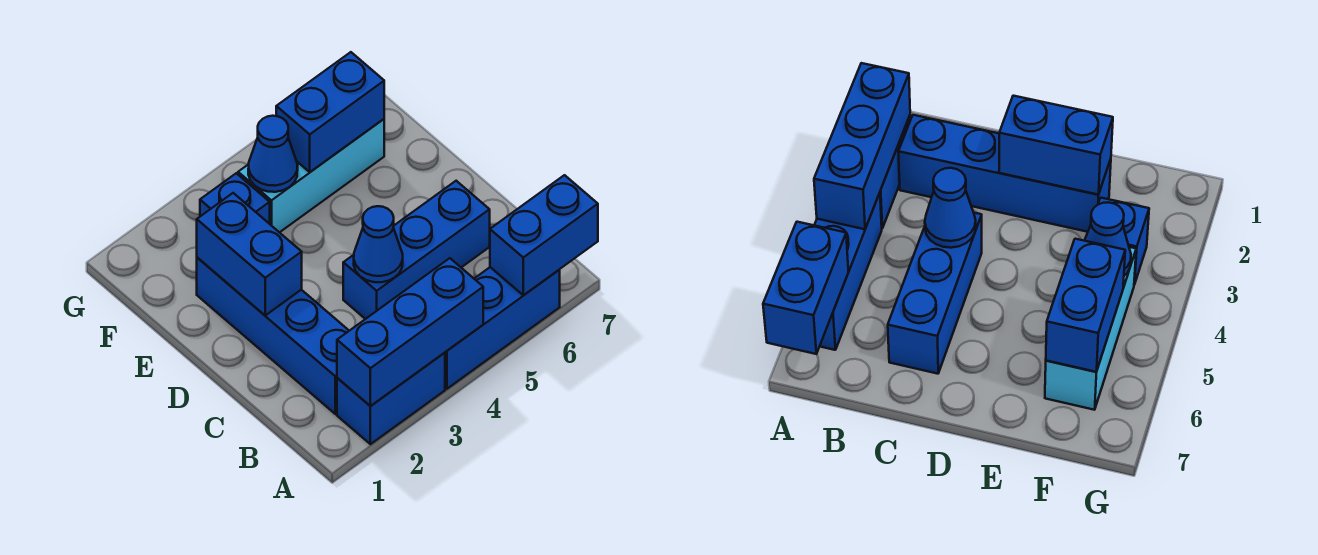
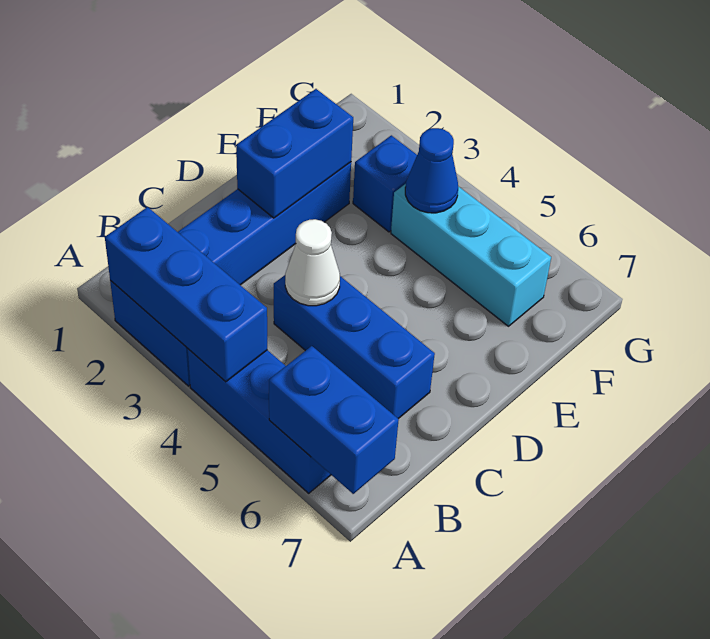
blue cone C4 level 2 -> white cone C4 level 2
blue brick F5:F6 level 2 -> none

